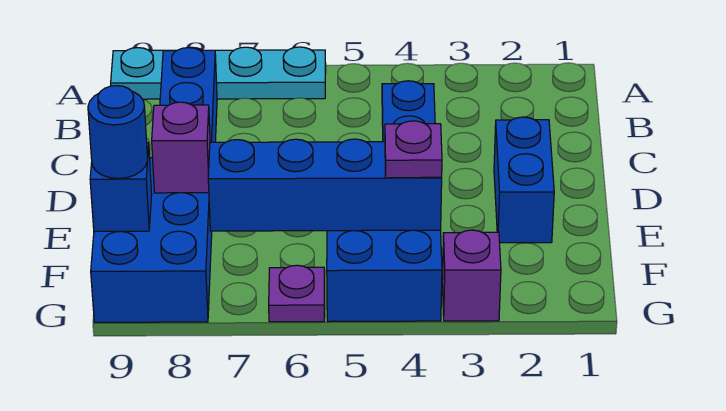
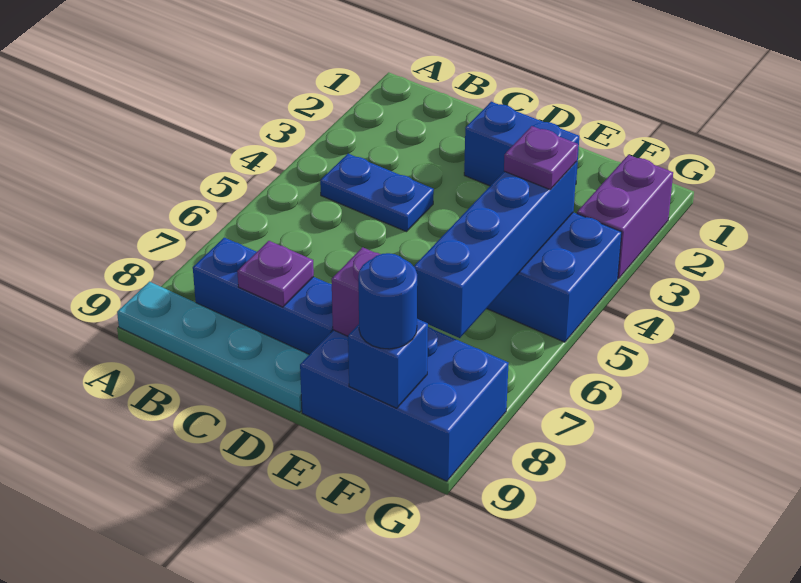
cyan plate A6:A9 level 1 -> cyan plate A9:D9 level 1
purple brick G3 level 1 -> purple brick G2:G3 level 1
purple plate G6 level 1 -> purple plate C8 level 2

